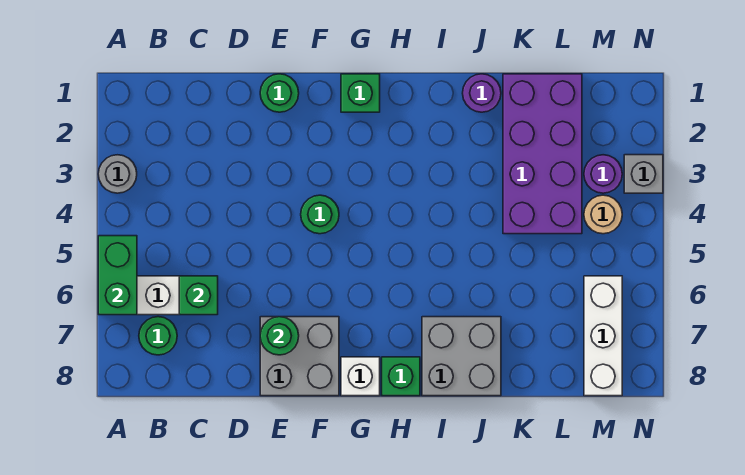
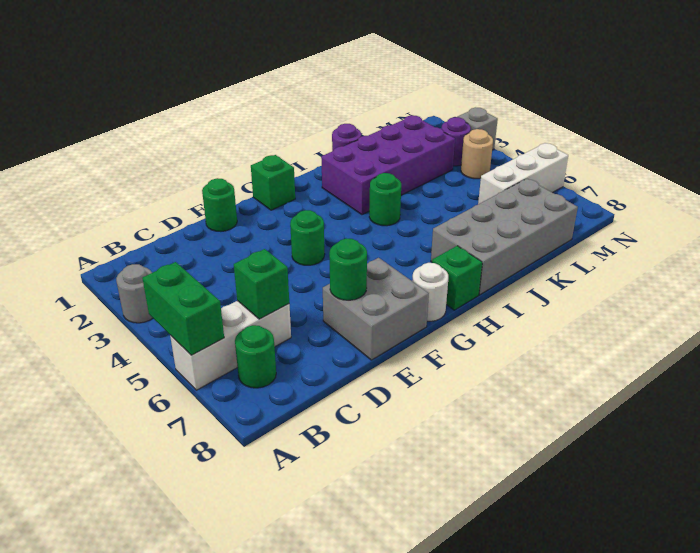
white brick G8 level 1 -> white round brick G8 level 1
none -> green round brick I4 level 1
grey brick I7:J8 level 1 -> grey brick I7:L8 level 1
purple brick K1:L4 level 1 -> purple brick I2:L3 level 1
white brick M6:M8 level 1 -> white brick L6:N6 level 1

